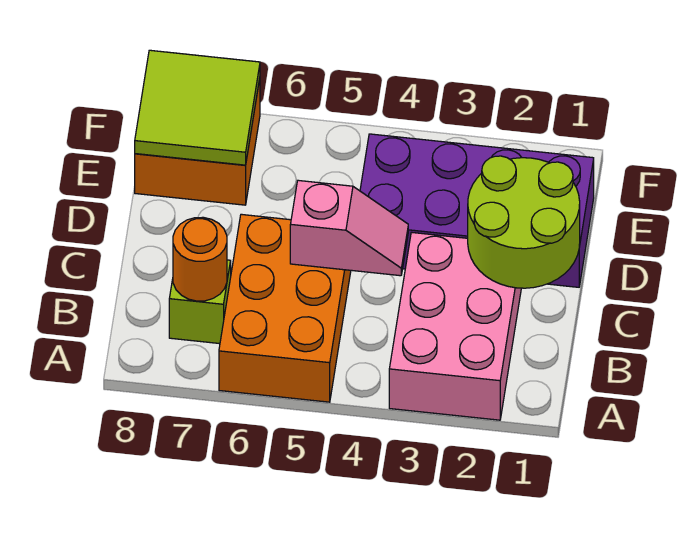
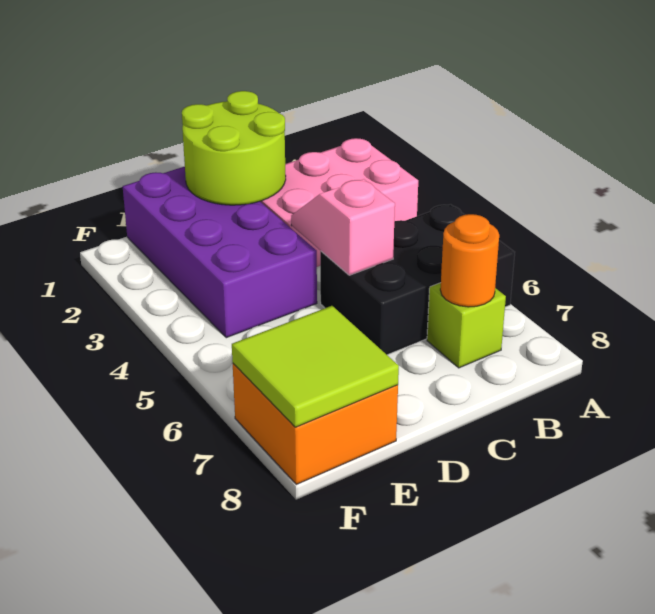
orange brick A5:C6 level 1 -> black brick A5:C6 level 1

